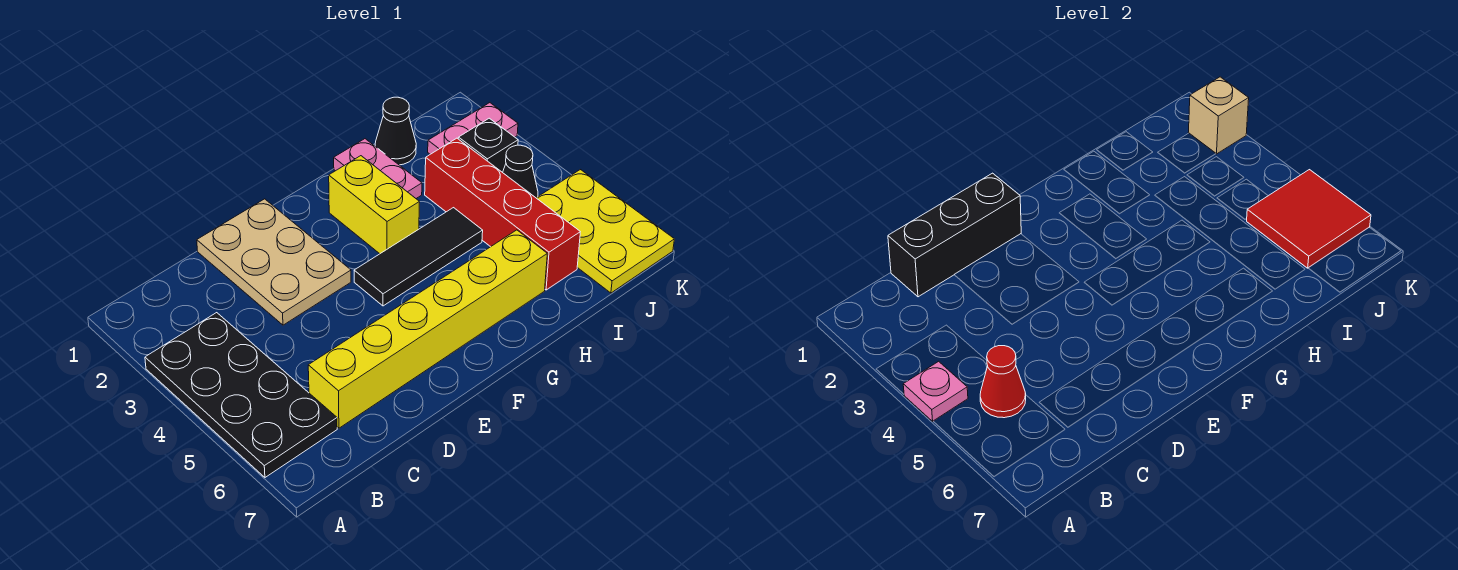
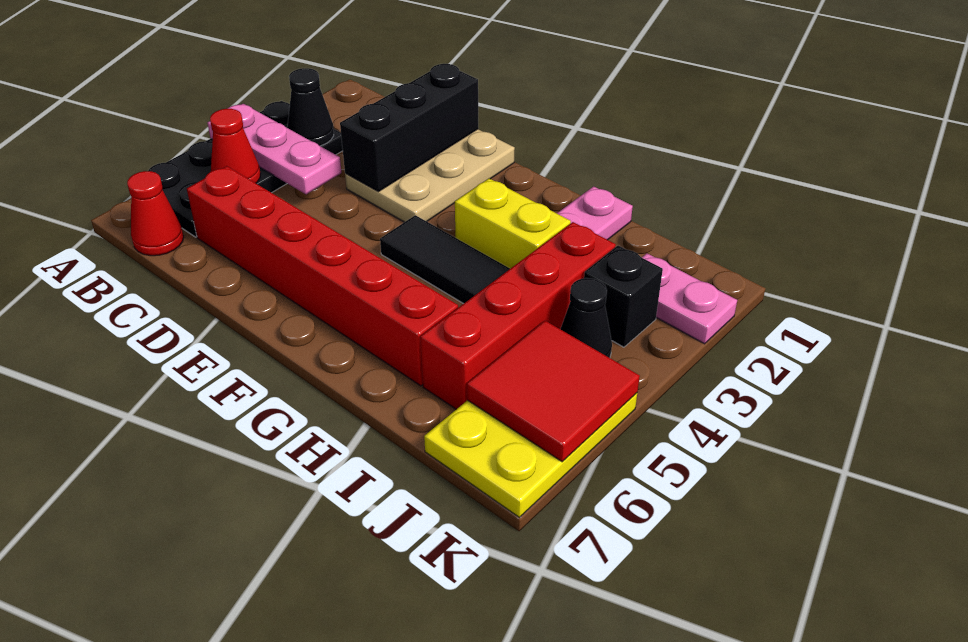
pink plate A4 level 2 -> pink plate A4:C4 level 2
none -> red cone B7 level 1
black brick C1:E1 level 2 -> black brick D1:D3 level 2
yellow brick C6:H6 level 1 -> red brick C6:H6 level 1
yellow brick G2:G3 level 1 -> yellow brick G3:H3 level 1
black cone I1 level 1 -> black cone B3 level 2
tan brick K2 level 2 -> none

